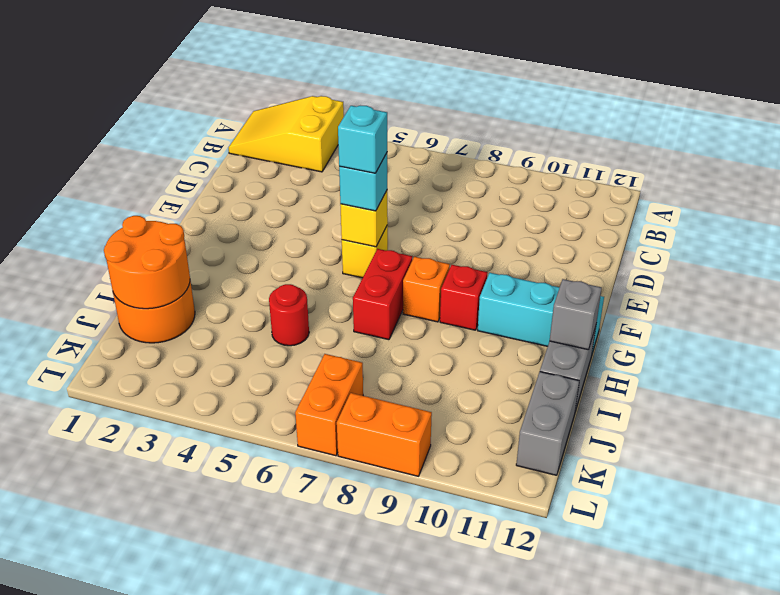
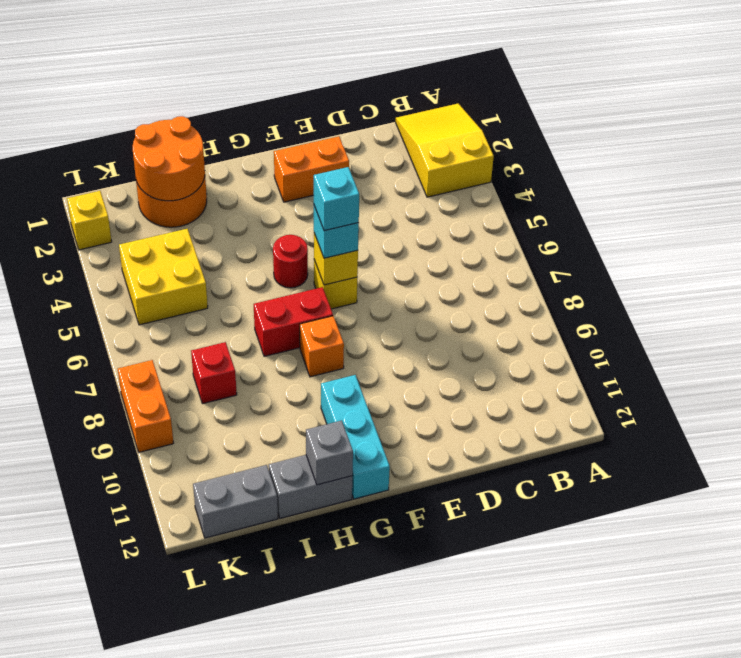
red brick G9 level 1 -> red brick J8 level 1
red round brick I5 level 1 -> red round brick G5 level 1
none -> yellow brick J4:K5 level 1
orange brick K7:L7 level 1 -> orange brick E2:F2 level 1
none -> yellow brick L2 level 1

